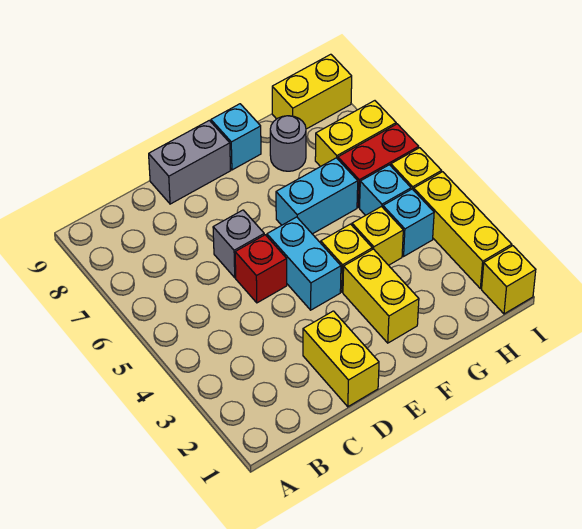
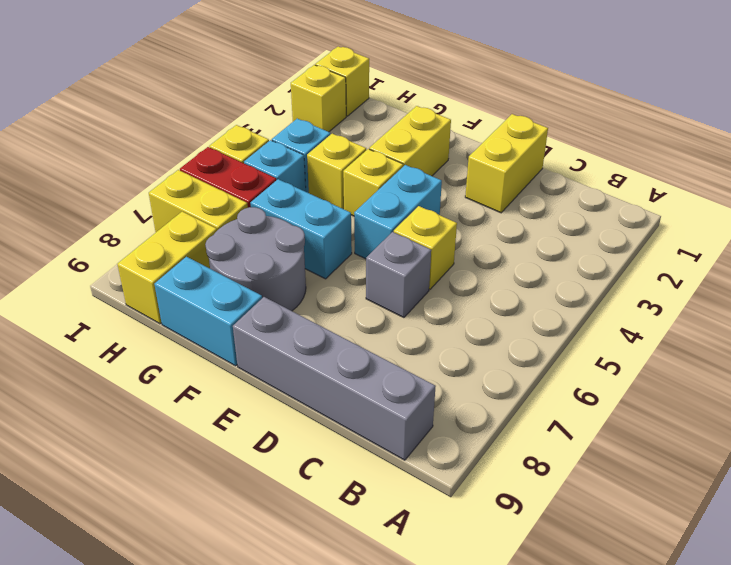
red brick D5 level 1 -> yellow brick D5 level 1
grey brick D9:E9 level 1 -> grey brick B9:E9 level 1
cyan brick F9 level 1 -> cyan brick F9:G9 level 1
grey round brick G8 level 1 -> grey round brick F7:G8 level 1
yellow brick H9:I9 level 1 -> yellow brick H8:H9 level 1
yellow brick I2:I4 level 1 -> yellow brick I2 level 1

